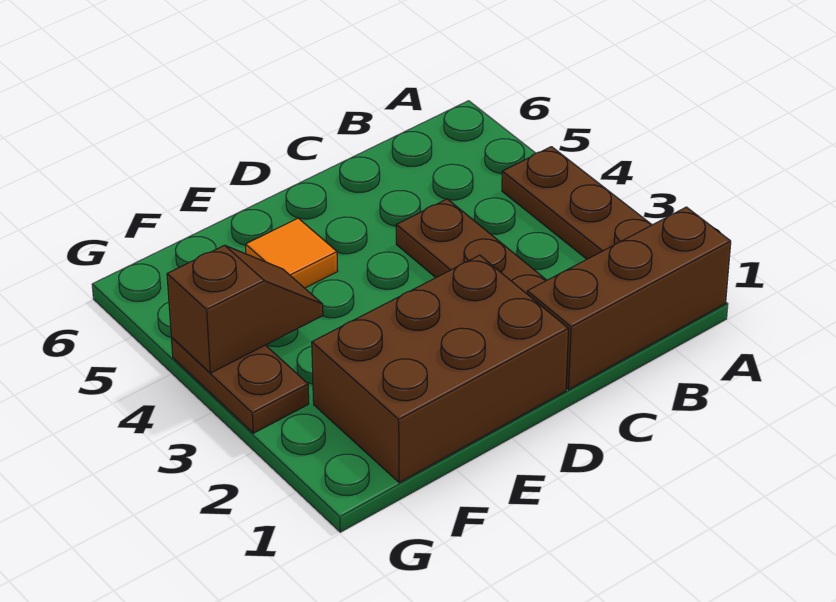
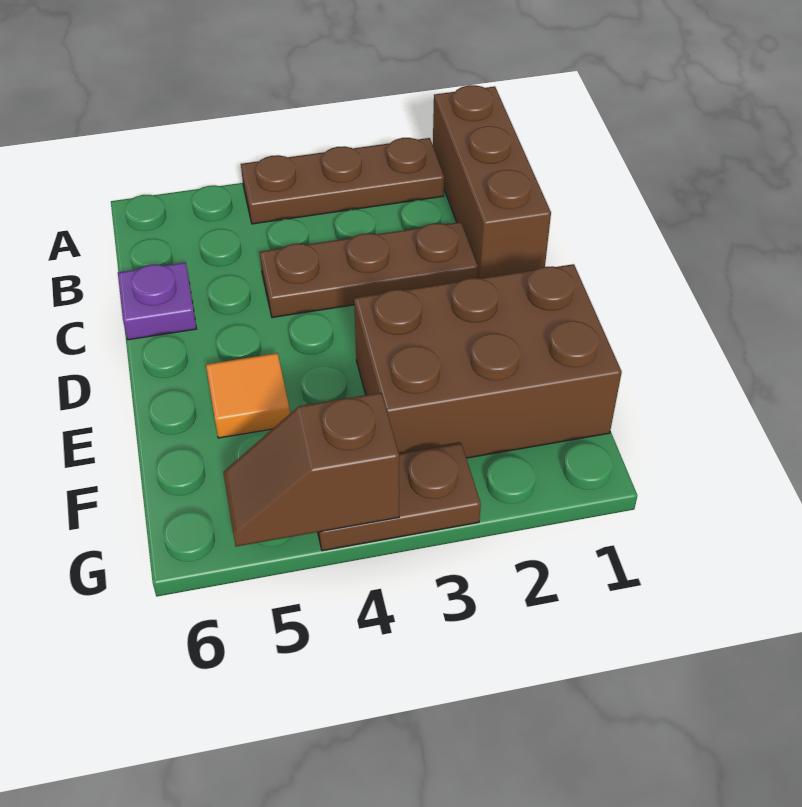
none -> purple plate C6 level 1
brown brick D1:F2 level 1 -> brown brick E1:F3 level 1
brown slope F4:G4 level 2 top G -> brown slope G4:G5 level 2 top 4

